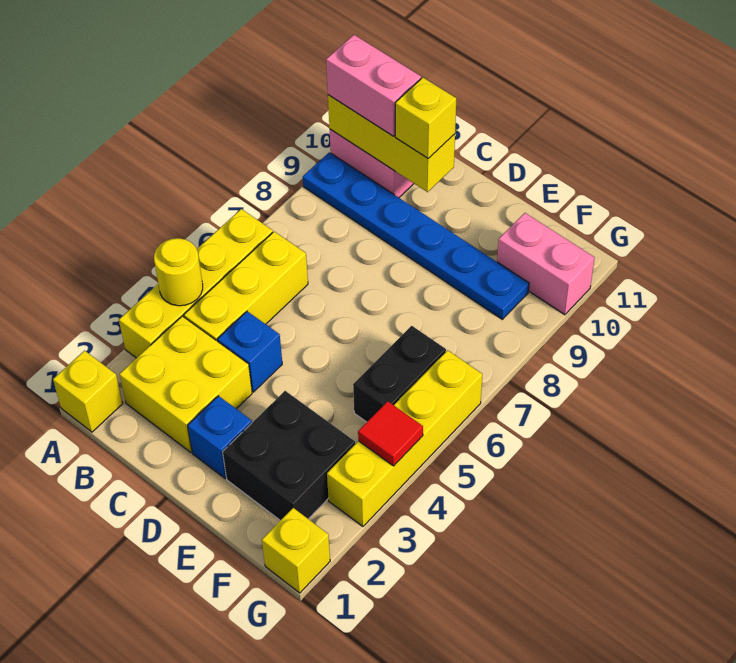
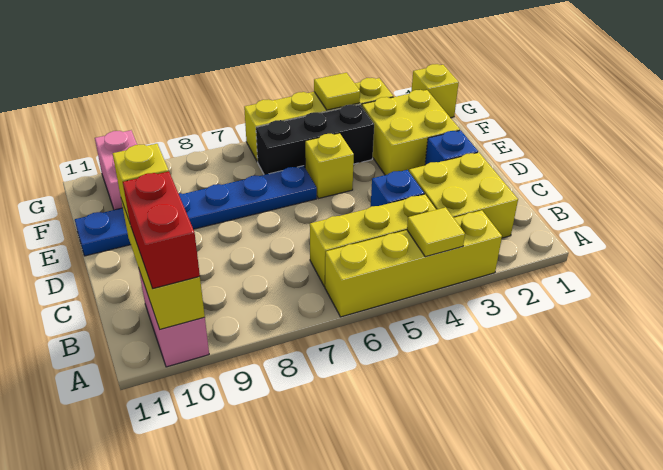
yellow brick A1 level 1 -> yellow brick E5 level 1
yellow round brick A4 level 2 -> yellow tile A4 level 2
blue plate A9:F9 level 1 -> blue plate E6:E11 level 1
pink brick A10:B10 level 3 -> red brick A10:B10 level 3
black brick E2:F3 level 1 -> yellow brick E2:F3 level 1
black brick F5:F6 level 1 -> black brick F4:F6 level 1
red tile G4 level 2 -> yellow tile G4 level 2

